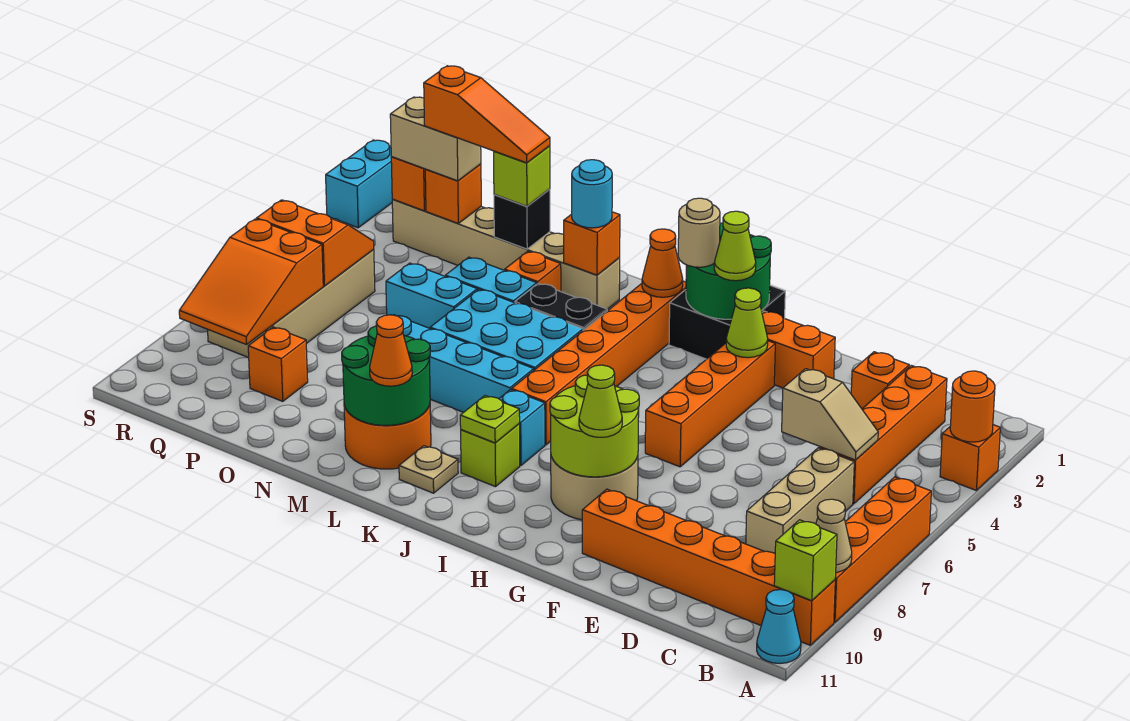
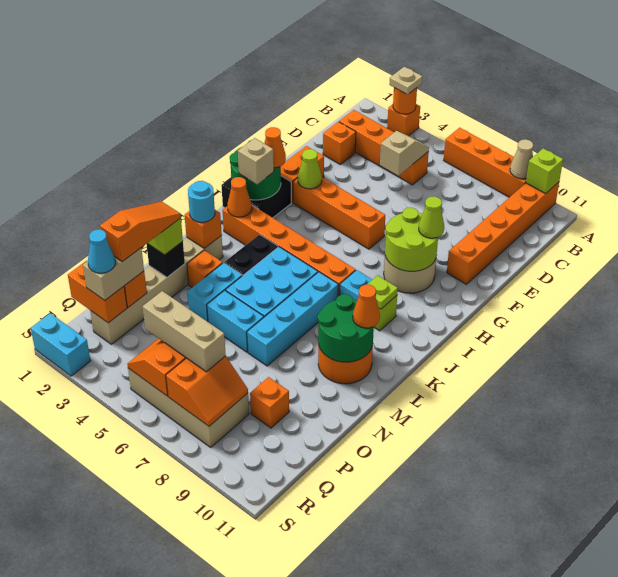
cyan cone A11 level 1 -> cyan cone Q2 level 4
tan brick C6:C8 level 1 -> tan brick Q5:Q7 level 3
lime cone H2 level 3 -> orange cone H2 level 3
tan round brick I2 level 3 -> tan brick I2 level 3
tan plate K10 level 1 -> tan plate A3 level 3
cyan brick N5:O5 level 1 -> cyan brick N5:N6 level 1
orange slope Q7:R9 level 2 top 7 -> orange slope Q7:R8 level 2 top 7

